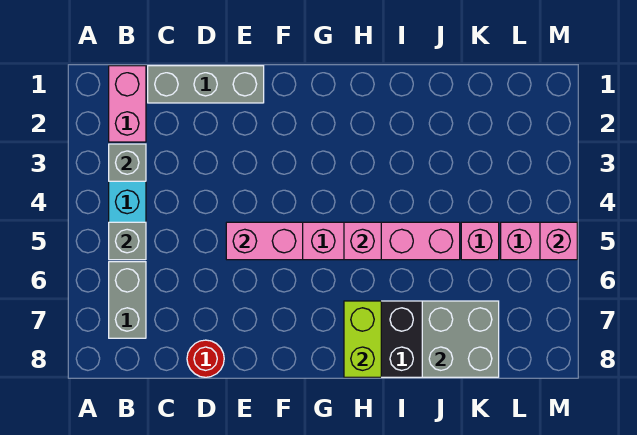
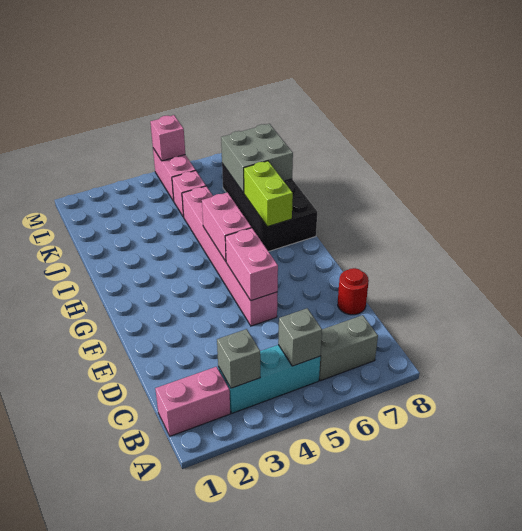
grey brick C1:E1 level 1 -> none
pink brick H5 level 2 -> pink brick G5:H5 level 2
lime brick H7:H8 level 2 -> lime brick H7:I7 level 2

